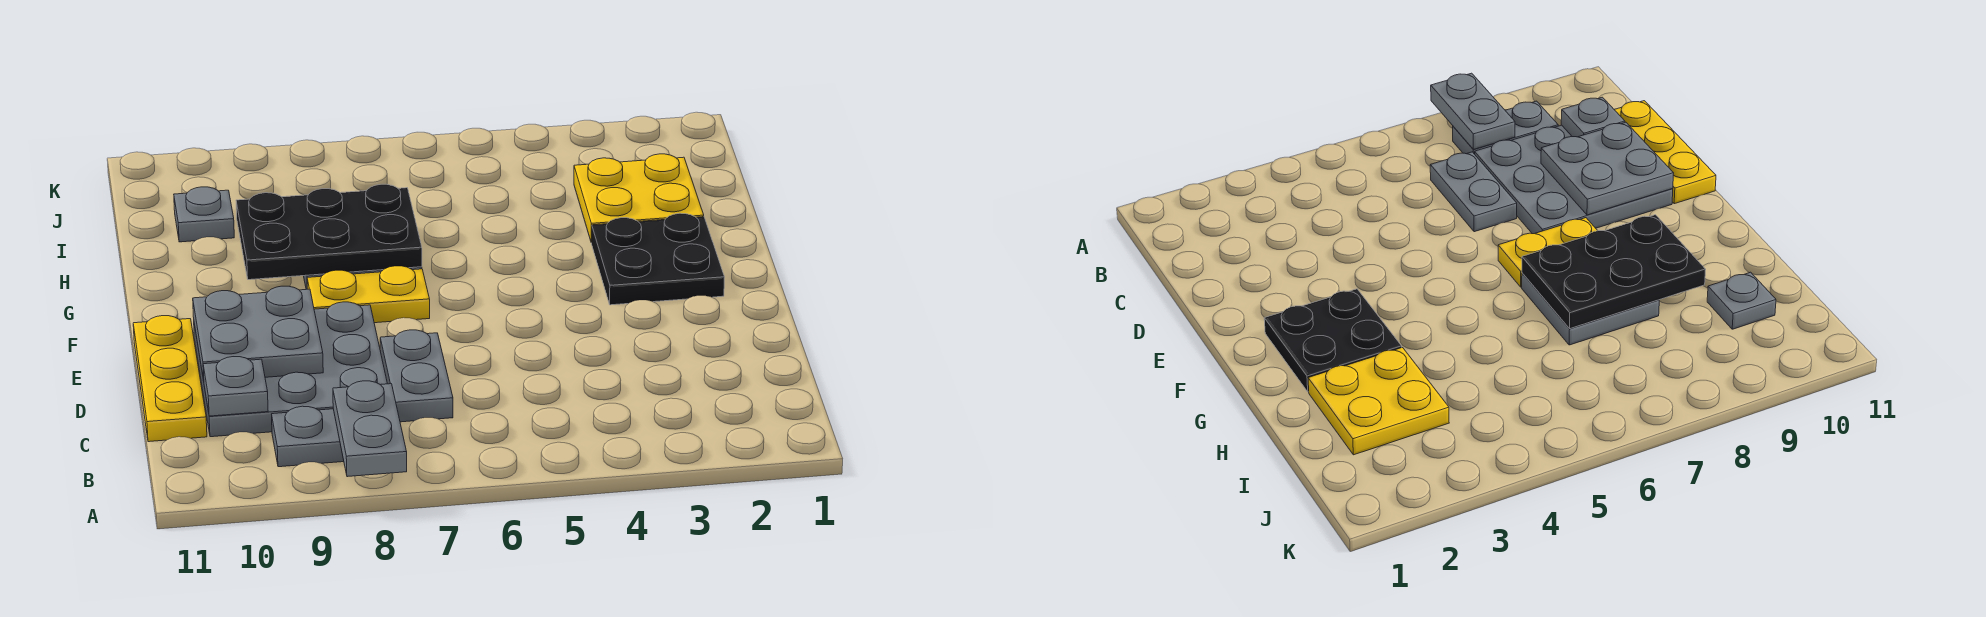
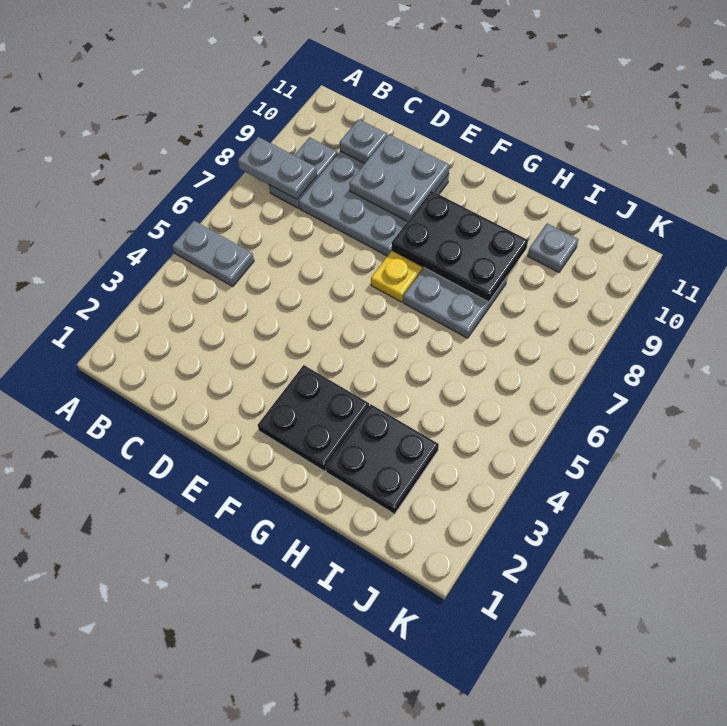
grey plate C7:D7 level 1 -> grey plate A5:B5 level 1
yellow plate C11:E11 level 1 -> none
black plate G7:H9 level 2 -> black plate F8:H9 level 2
yellow plate H2:I3 level 1 -> black plate H2:I3 level 1

